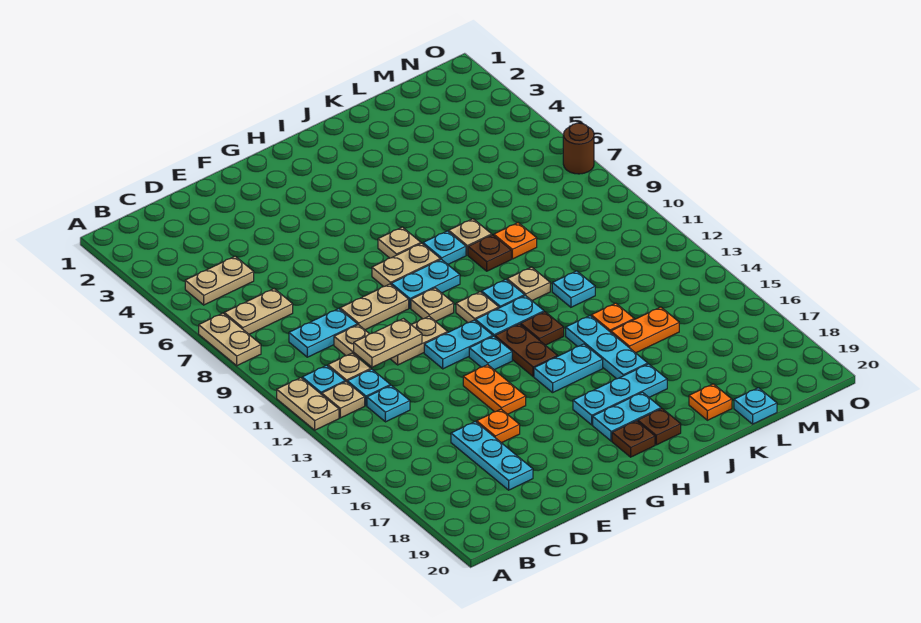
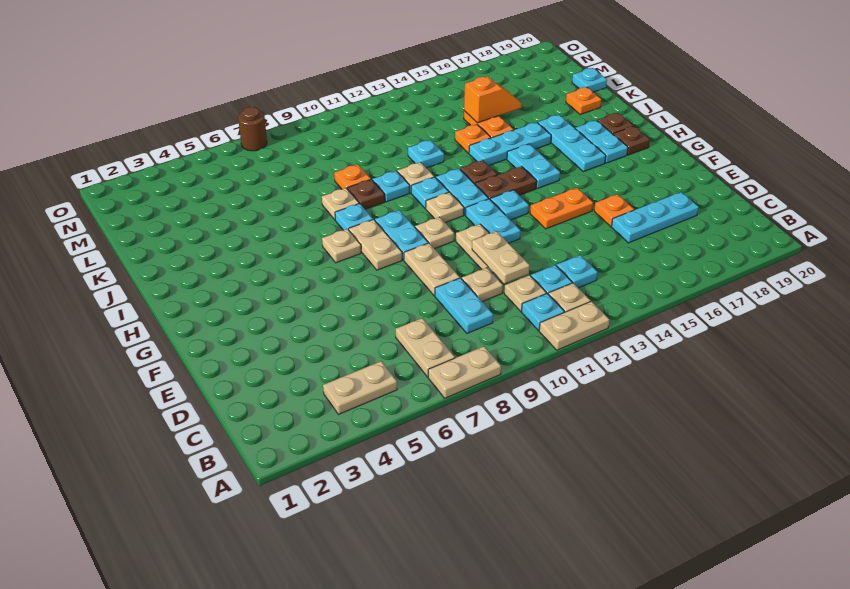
tan plate B5:C5 level 1 -> tan plate B4:B5 level 1
none -> cyan plate J10 level 1
none -> orange slope L15:L16 level 2 top 15

